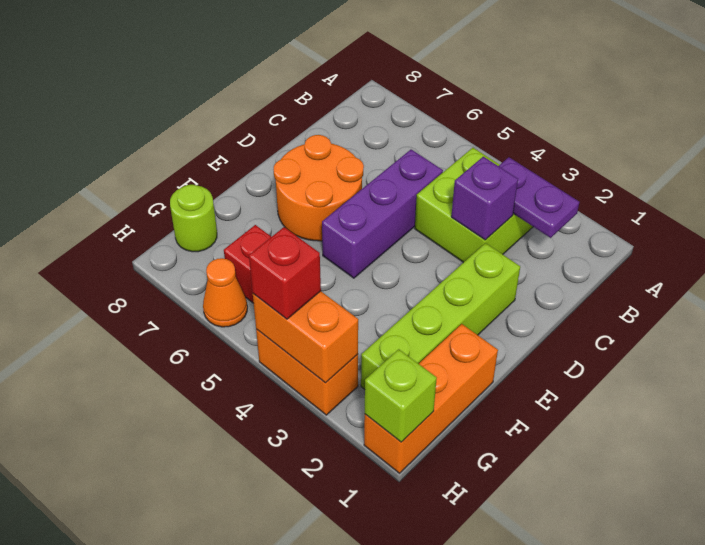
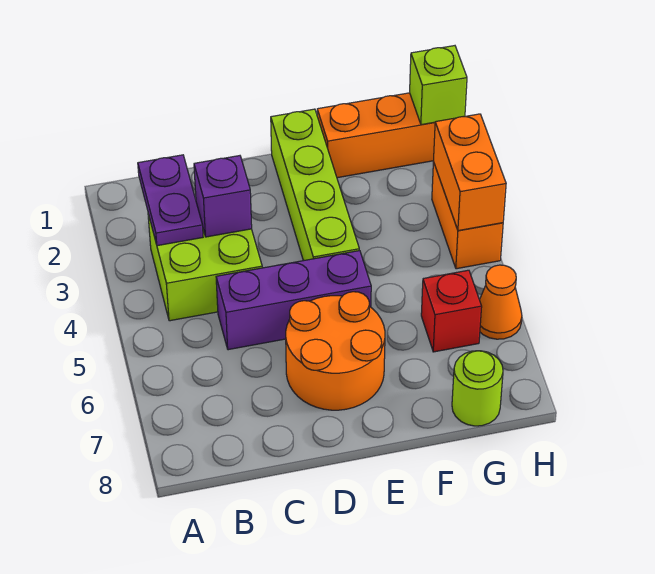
lime brick D2:G2 level 1 -> lime brick E1:E4 level 1
red brick H4 level 3 -> none

